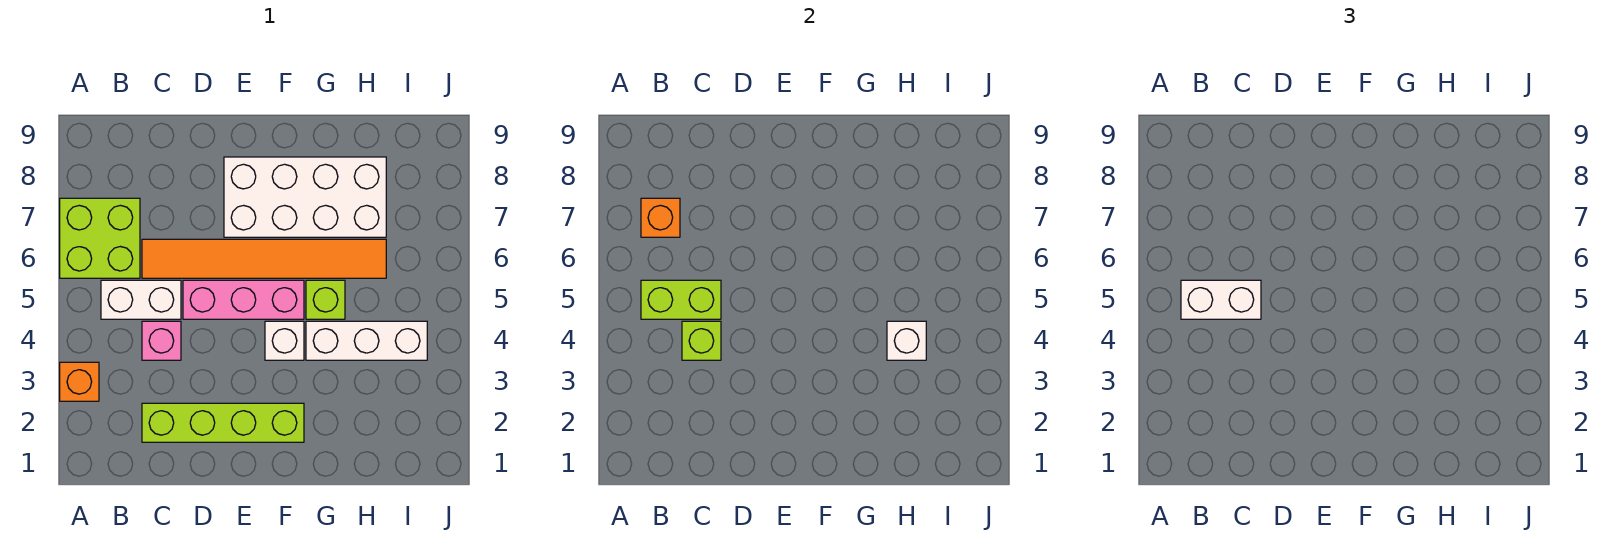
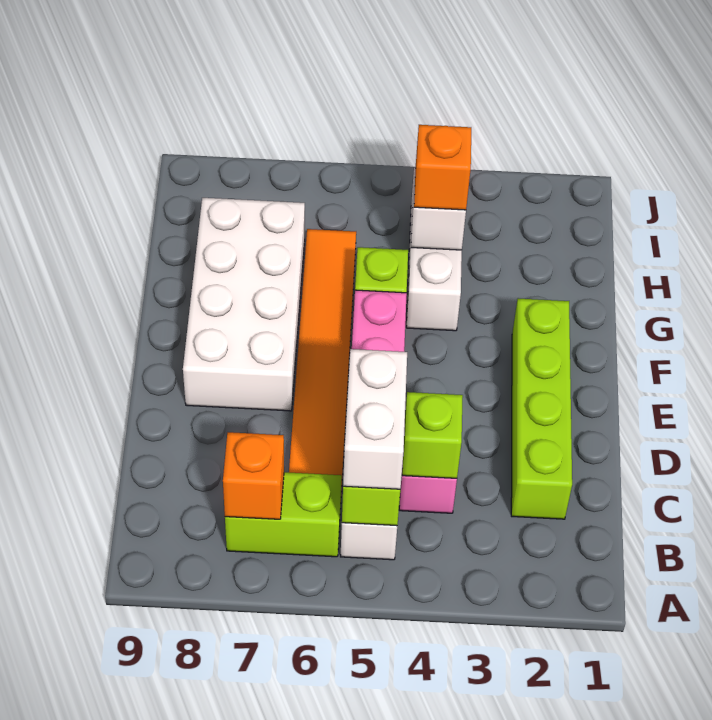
orange brick A3 level 1 -> orange brick H4 level 3
lime brick A6:B7 level 1 -> lime brick B6:B7 level 1
white brick F4 level 1 -> none

